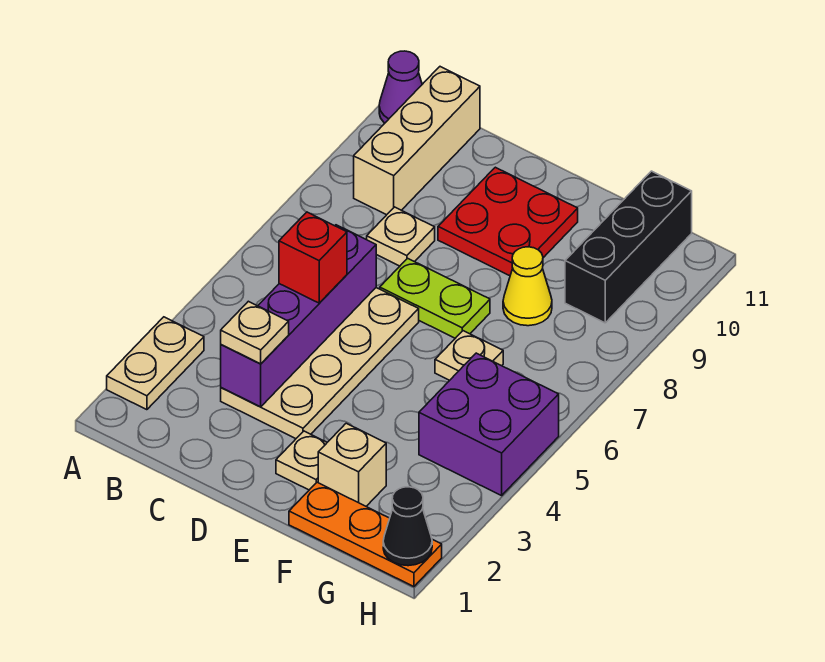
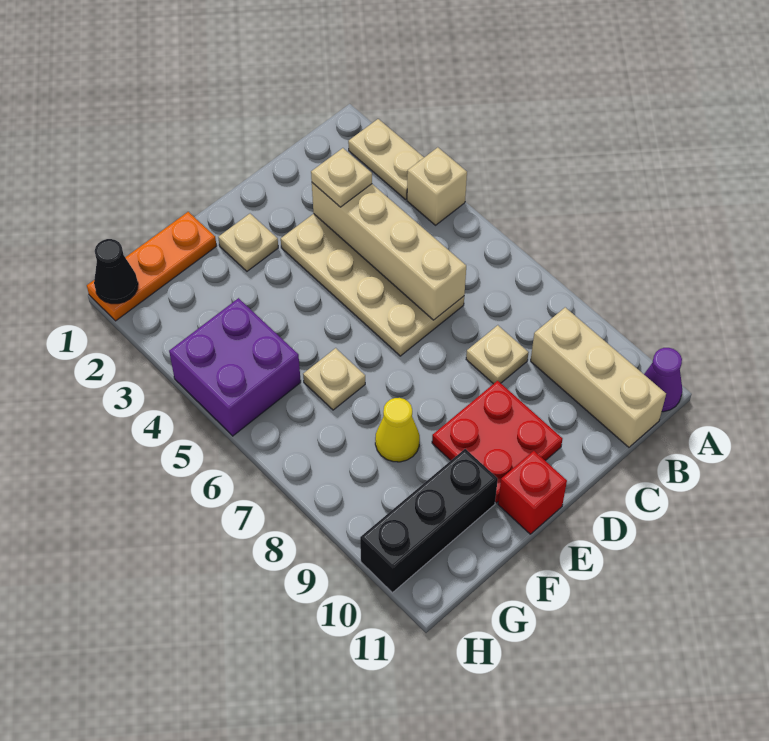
purple brick C3:C6 level 2 -> tan brick C3:C6 level 2
red brick C5 level 3 -> red brick E11 level 1
lime plate D7:E7 level 1 -> none
tan brick F2 level 1 -> tan brick A4 level 1
black brick G9:G11 level 1 -> black brick F10:H10 level 1

